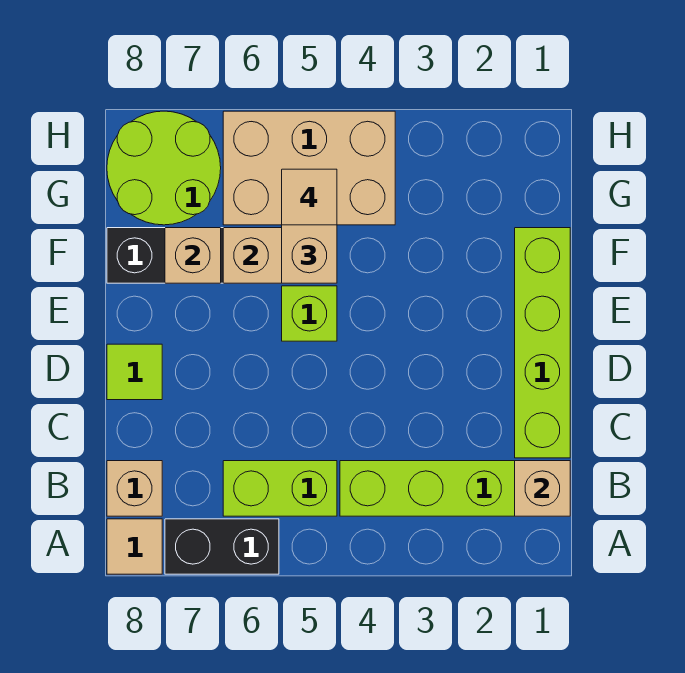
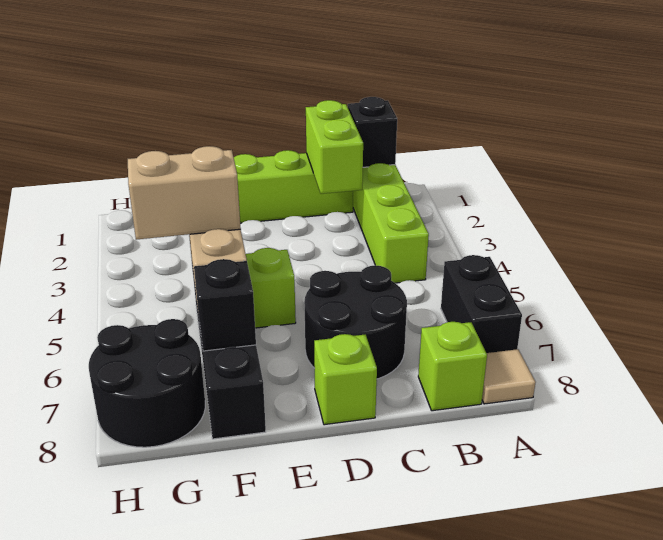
tan brick B1 level 2 -> black brick B1 level 2
lime brick B5:B6 level 1 -> lime brick C1:C2 level 2
tan brick B8 level 1 -> lime brick B8 level 1
none -> black round brick C6:D7 level 1
lime tile D8 level 1 -> lime brick D8 level 1
tan brick F7 level 2 -> black brick F7 level 2
tan brick G4:H6 level 1 -> none
tan tile G5 level 4 -> none
lime round brick G7:H8 level 1 -> black round brick G7:H8 level 1

